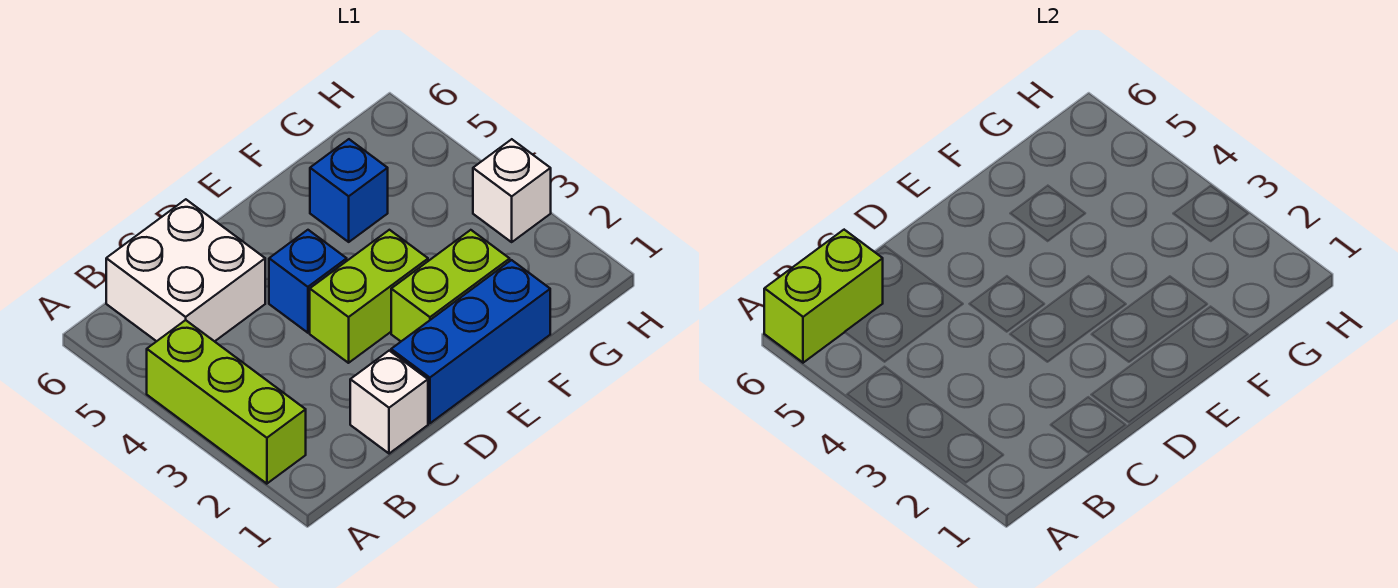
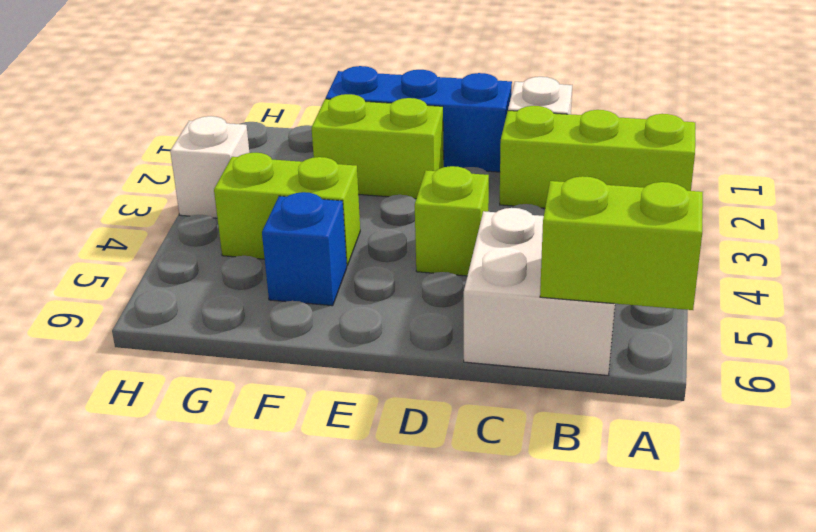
lime brick A2:A4 level 1 -> lime brick A2:C2 level 1
lime brick D3:E3 level 1 -> lime brick F4:G4 level 1
blue brick D4 level 1 -> lime brick D4 level 1

